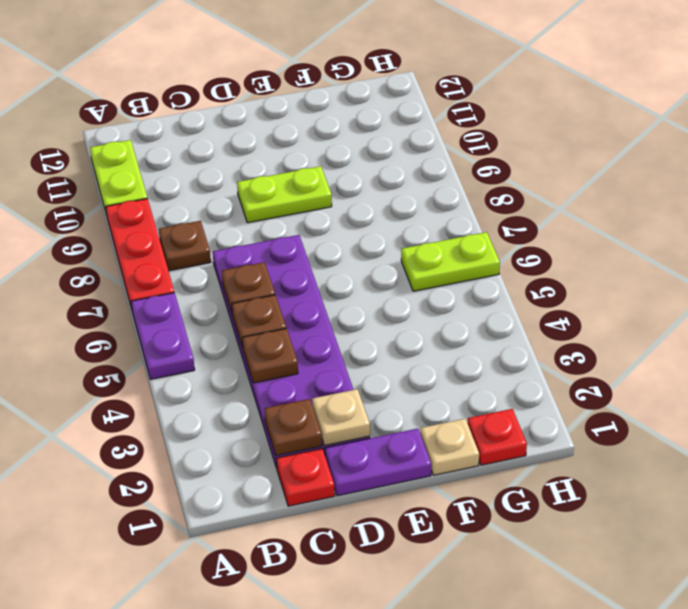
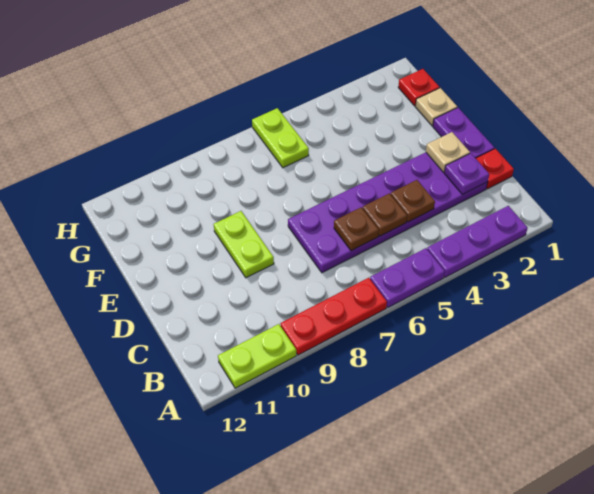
none -> purple plate A2:A4 level 1
brown plate B8 level 1 -> none
brown plate C2 level 2 -> purple plate C2 level 2

